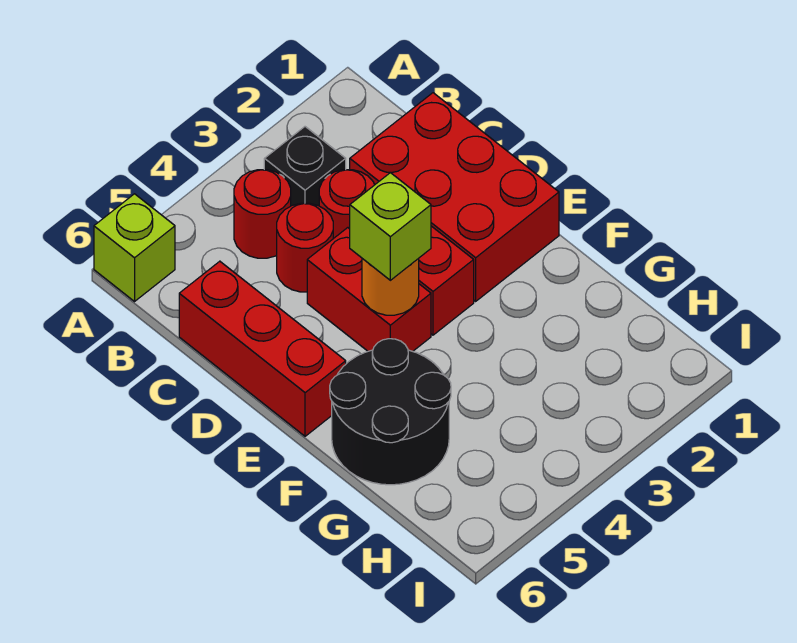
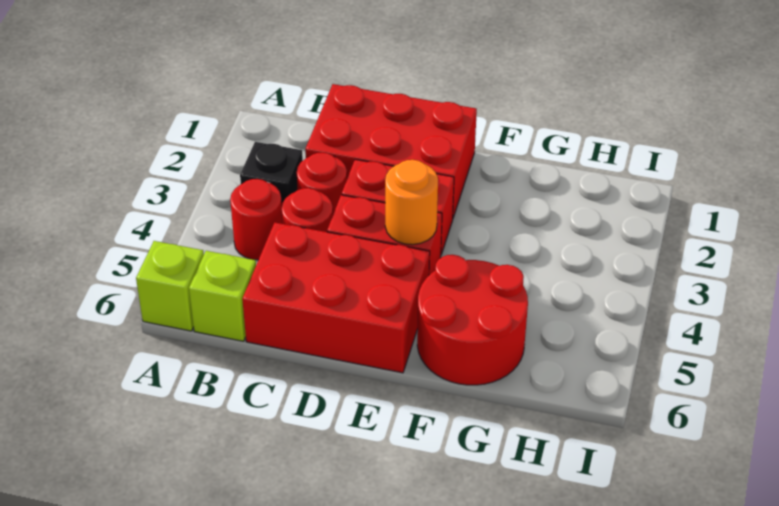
red brick C6:E6 level 1 -> red brick C5:E6 level 1
lime brick E4 level 3 -> lime brick B6 level 1
black round brick F5:G6 level 1 -> red round brick F5:G6 level 1

